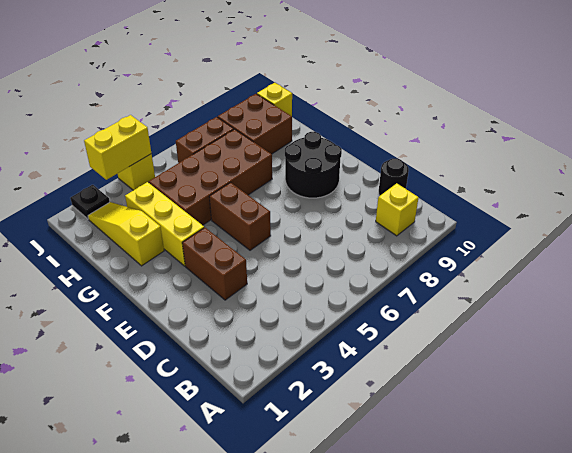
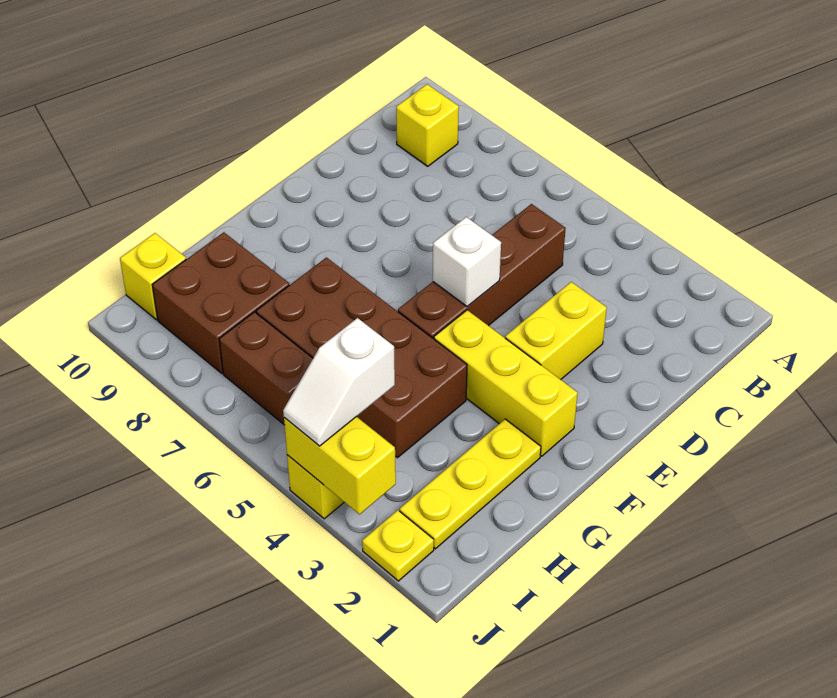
black round brick C10 level 1 -> none
brown brick D3:E3 level 1 -> yellow brick D3:E3 level 1
brown brick E5:F5 level 1 -> brown brick C5:F5 level 1
none -> white brick E5 level 2
black round brick E8:F9 level 1 -> none
yellow brick F3:H3 level 1 -> yellow brick F2:F4 level 1
yellow slope G2:I2 level 1 top G -> yellow plate G2:I2 level 1
none -> white slope I4:J4 level 3 top I
black plate J2 level 1 -> yellow plate J2 level 1

